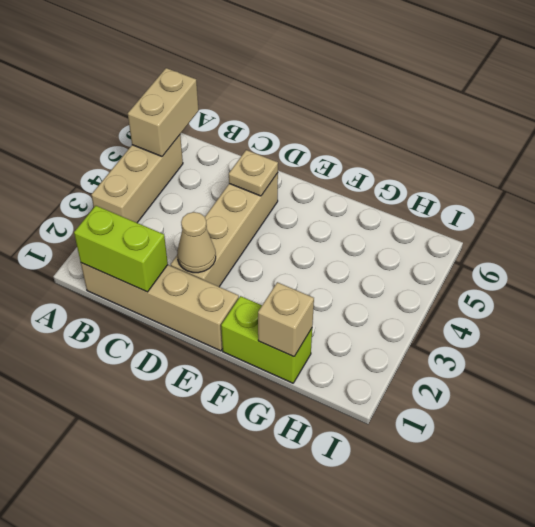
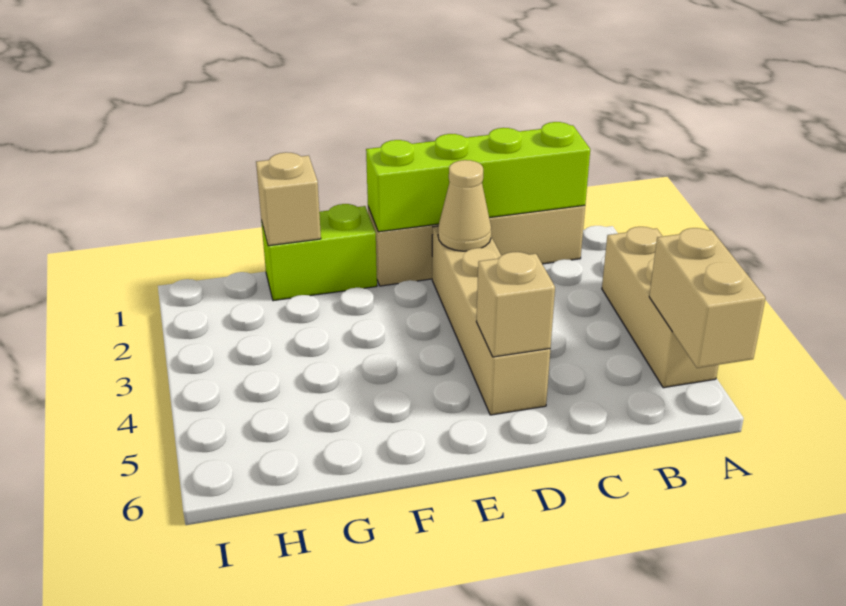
lime brick B1:C1 level 2 -> lime brick B1:E1 level 2
tan plate D5 level 2 -> tan brick D5 level 2

